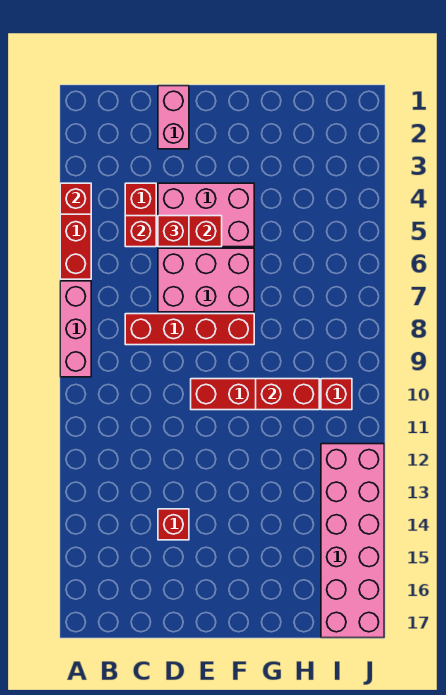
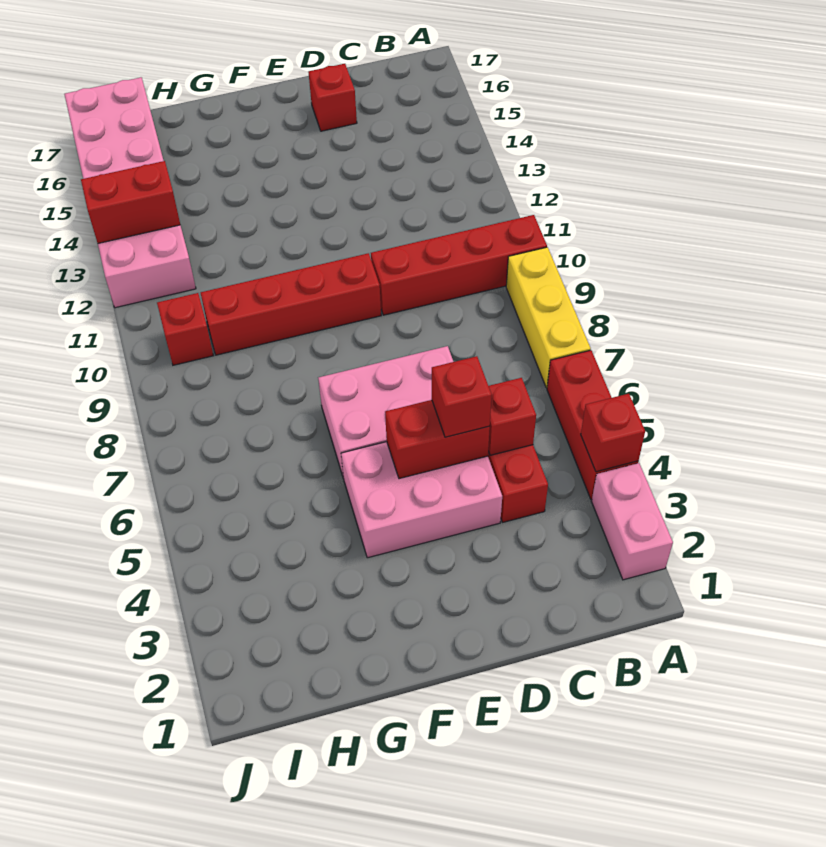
pink brick A7:A9 level 1 -> yellow brick A7:A9 level 1
red brick C8:F8 level 1 -> red brick A10:D10 level 1
pink brick D1:D2 level 1 -> pink brick A2:A3 level 1
red brick D14 level 1 -> red brick D16 level 1
red brick G10:H10 level 2 -> red brick I13:J13 level 2

